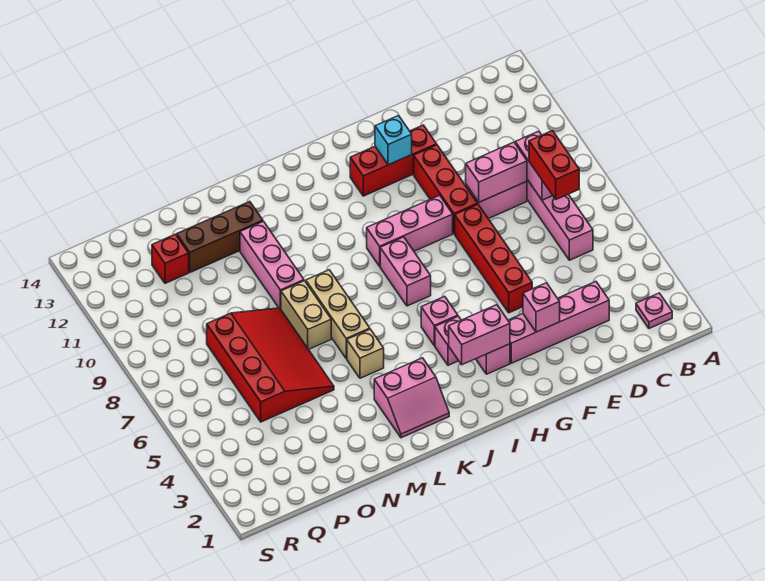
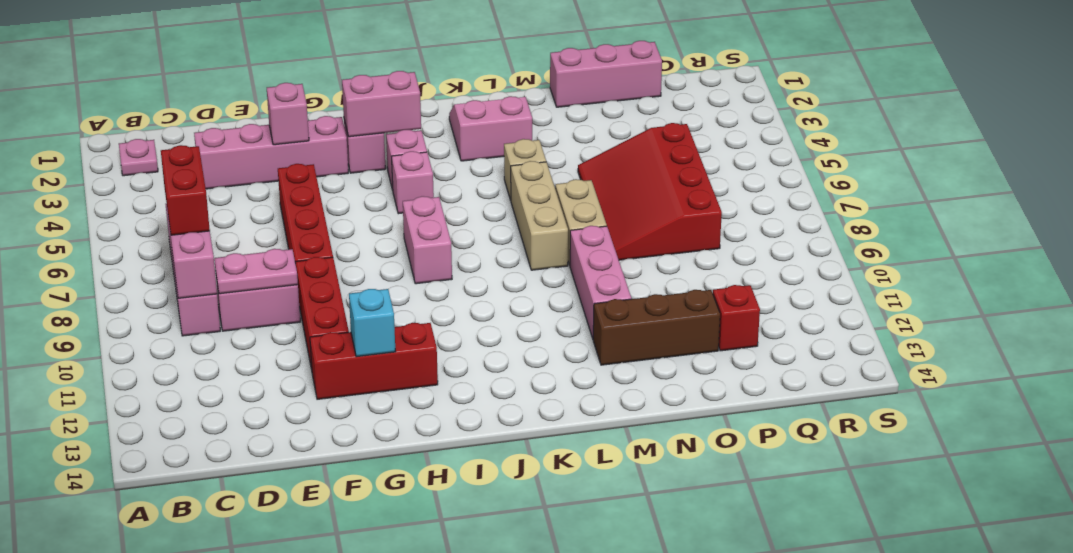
pink brick D9:E9 level 2 -> pink plate D9:E9 level 2
pink brick G9:I9 level 1 -> pink brick N1:P1 level 1

